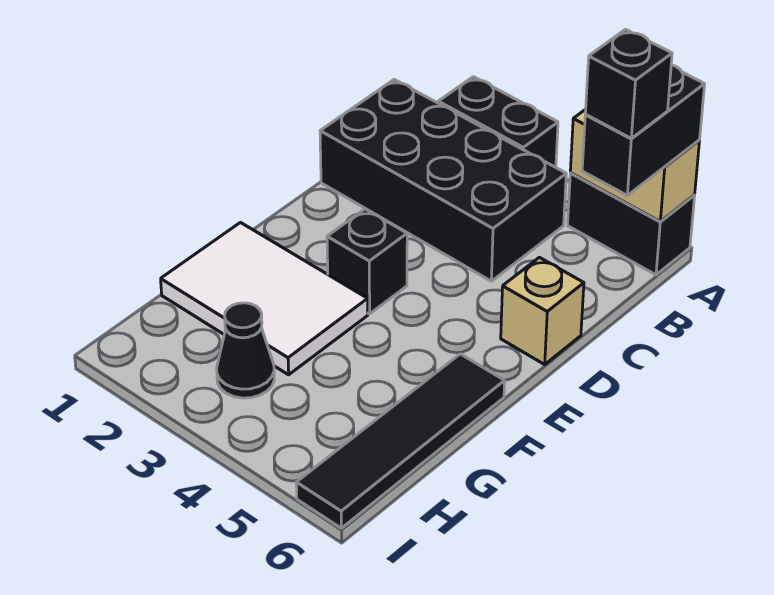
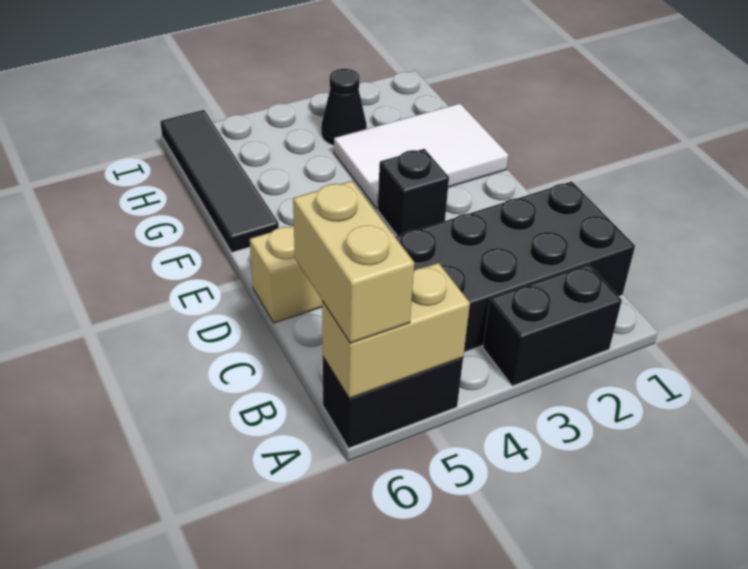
black brick A6:B6 level 3 -> tan brick A6:B6 level 3
black brick B6 level 4 -> none

